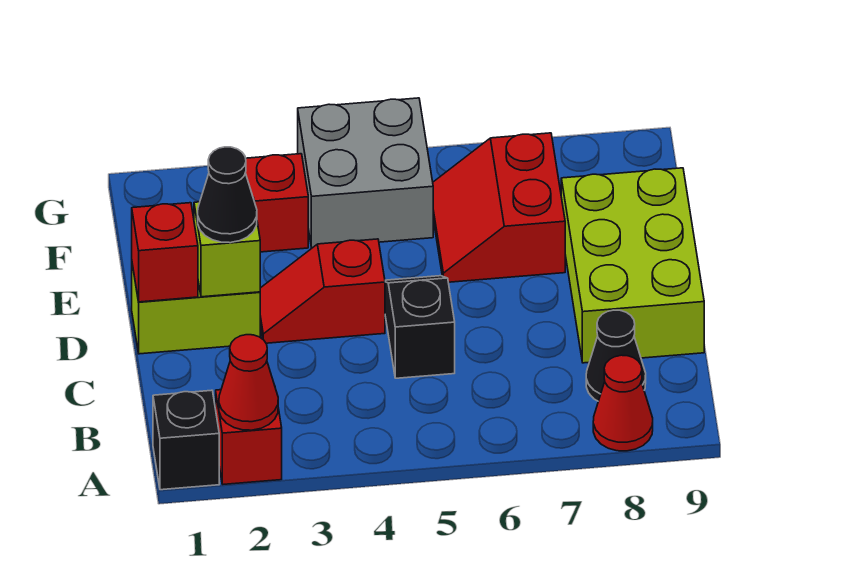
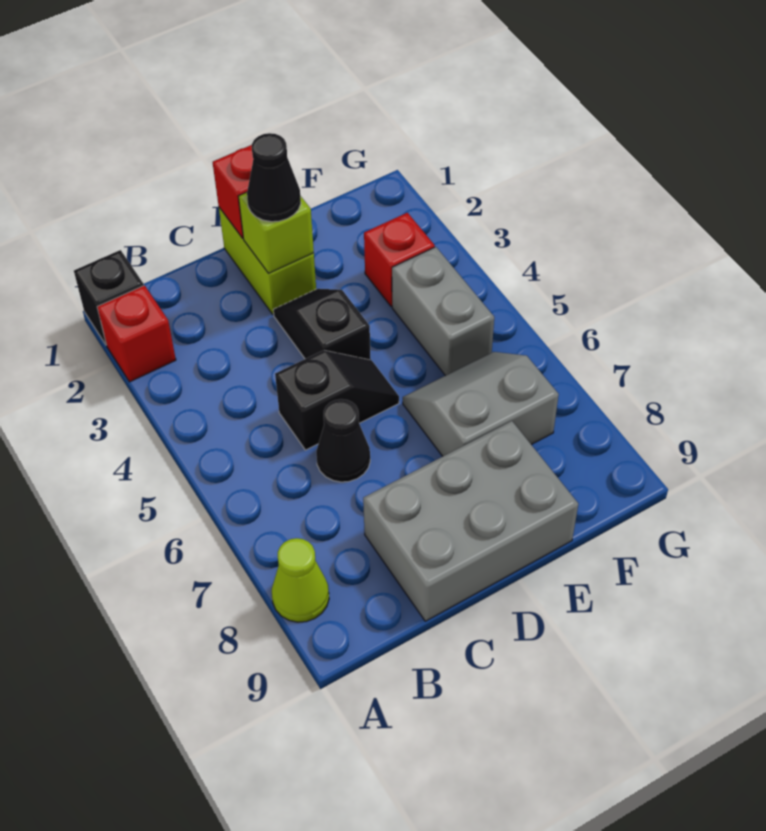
red cone A2 level 2 -> none
red cone A8 level 1 -> lime cone A8 level 1
black cone B8 level 1 -> black cone C6 level 1
lime brick C8:E9 level 1 -> grey brick C8:E9 level 1
red slope D3:D4 level 1 top 4 -> black slope D3:D4 level 1 top 4
red slope E6:F7 level 1 top 7 -> grey slope E6:F7 level 1 top 7
grey brick F4:G5 level 1 -> grey brick F4:F5 level 1

